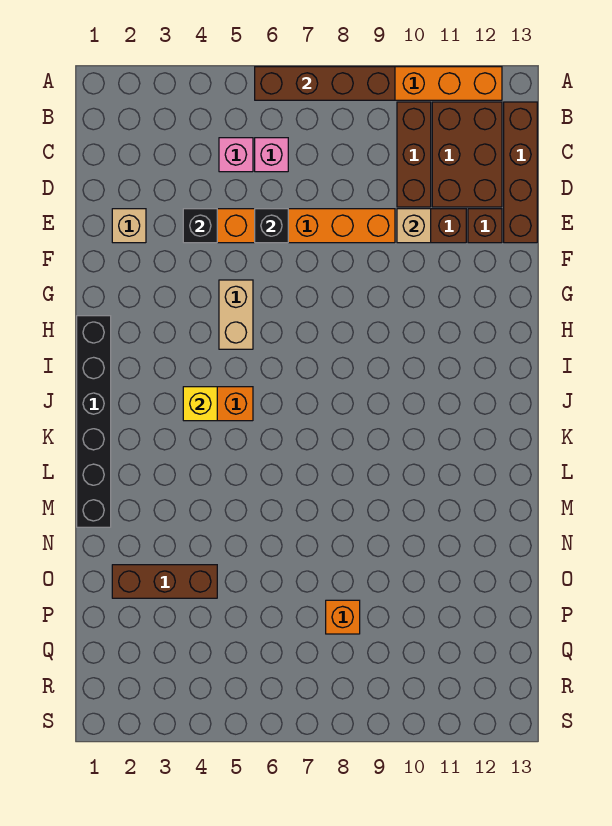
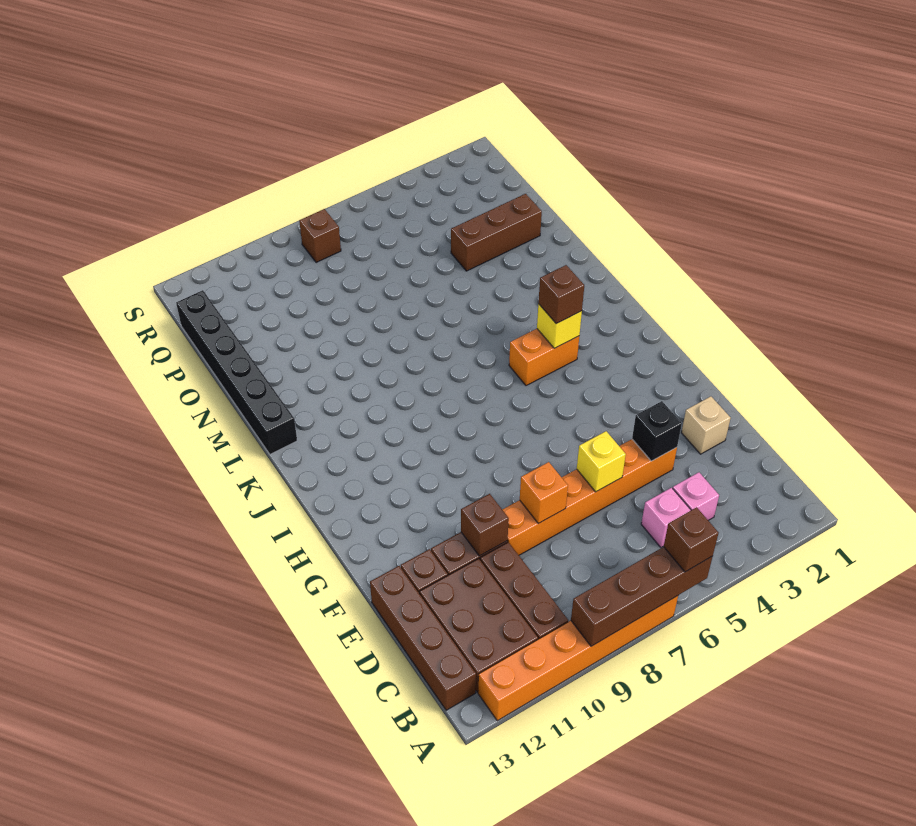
none -> brown brick A6 level 3
pink brick C6 level 1 -> pink brick C4 level 1
black brick E6 level 2 -> yellow brick E6 level 2
tan brick E10 level 2 -> brown brick E10 level 2
tan brick G5:H5 level 1 -> none
black brick H1:M1 level 1 -> black brick L13:Q13 level 1
none -> brown brick J4 level 3
orange brick P8 level 1 -> orange brick E8 level 2
none -> brown brick R8 level 1

